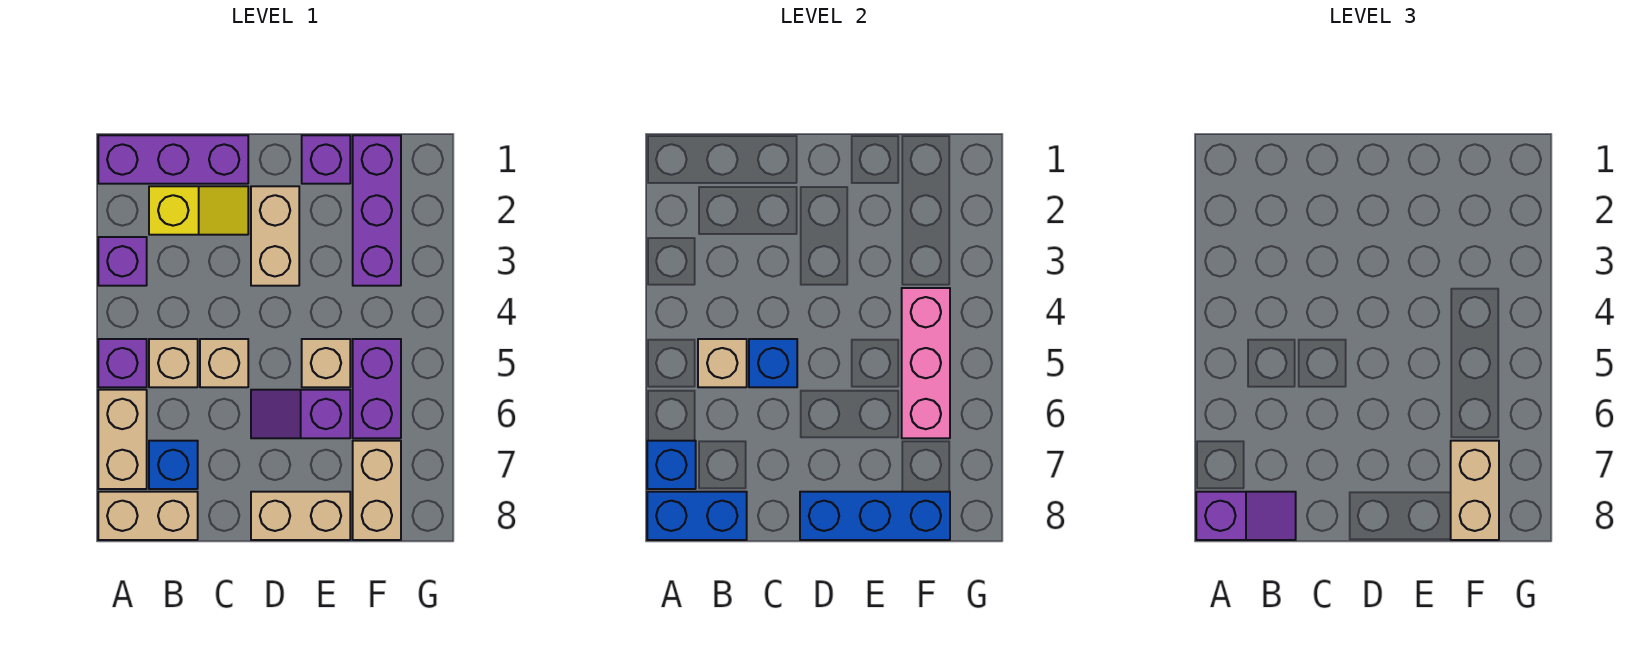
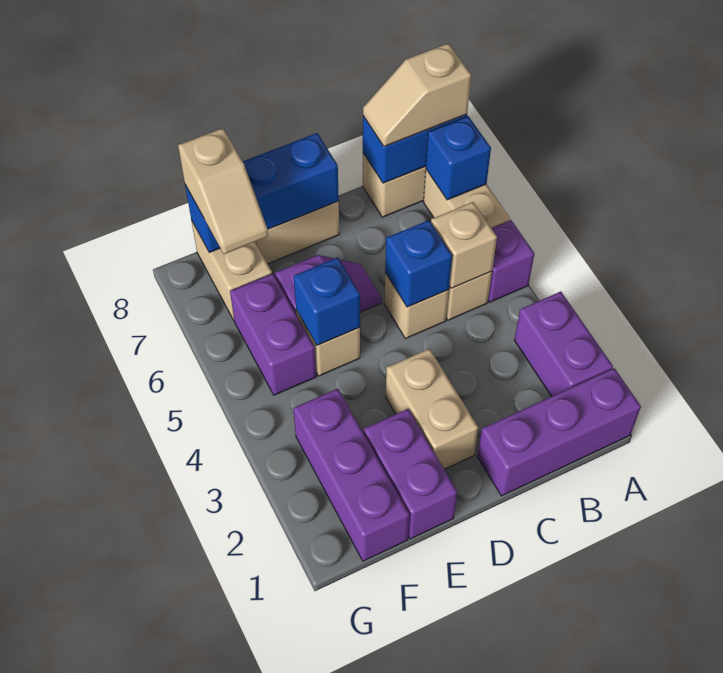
purple brick A3 level 1 -> purple brick A2:A3 level 1
purple slope A8:B8 level 3 top A -> tan slope A8:B8 level 3 top A
yellow slope B2:C2 level 1 top B -> none
blue brick B7 level 1 -> blue brick E5 level 2
purple brick E1 level 1 -> purple brick E1:E2 level 1
pink brick F4:F6 level 2 -> none
tan brick F7:F8 level 3 -> tan slope F7:F8 level 3 top 8

